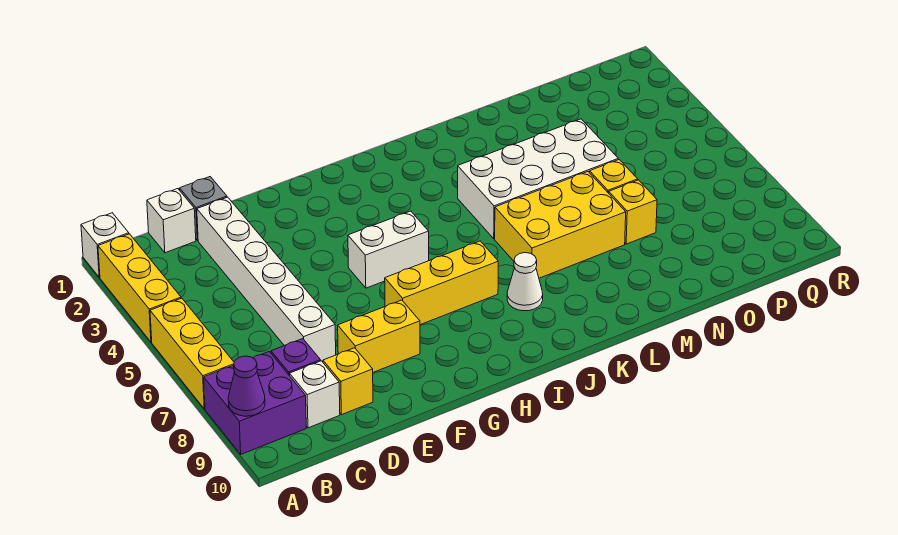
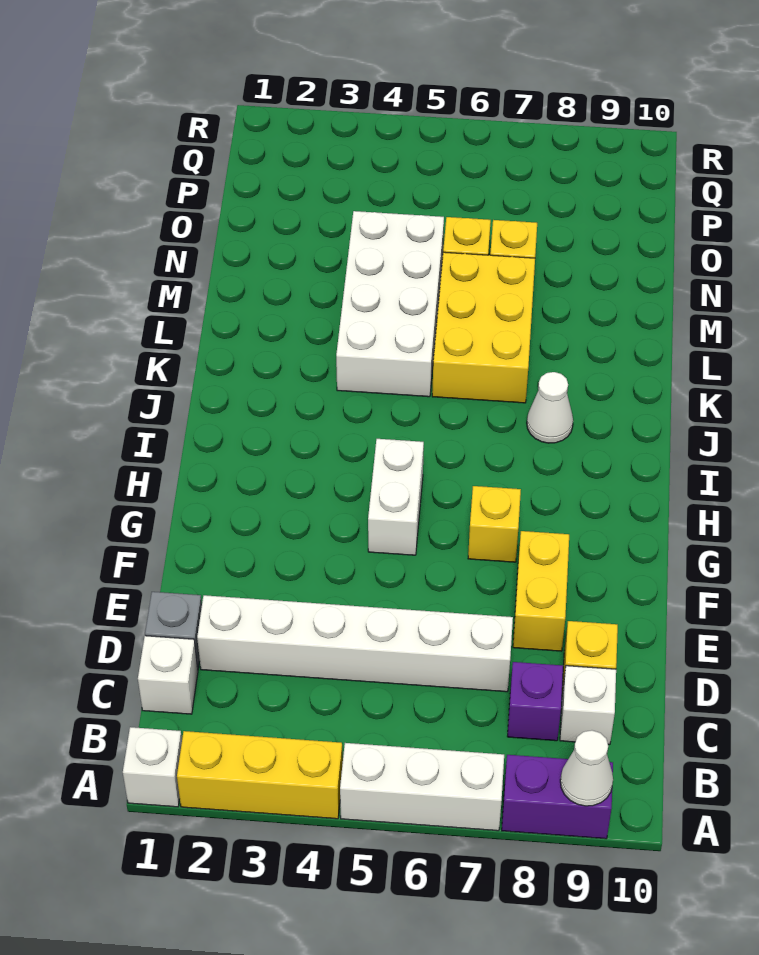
yellow brick A5:A7 level 1 -> white brick A5:A7 level 1
purple brick A8:B9 level 1 -> purple brick A8:A9 level 1
purple cone A9 level 2 -> white cone A9 level 2
yellow brick G7:I7 level 1 -> yellow brick G7 level 1

